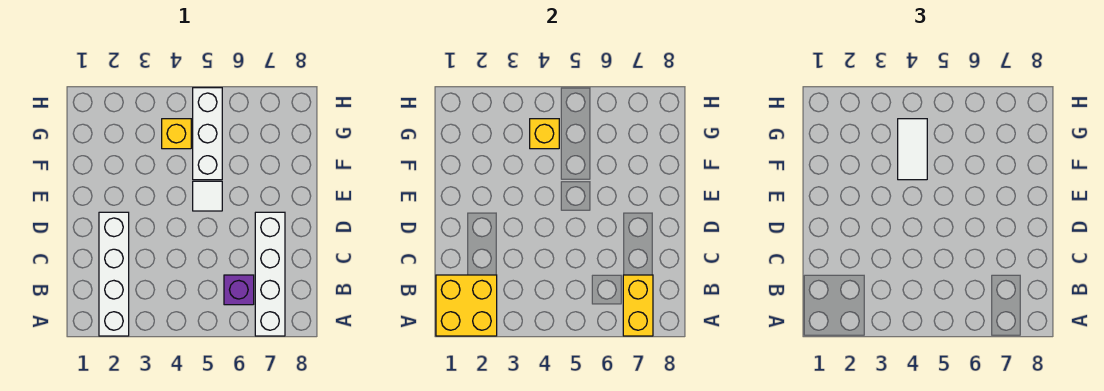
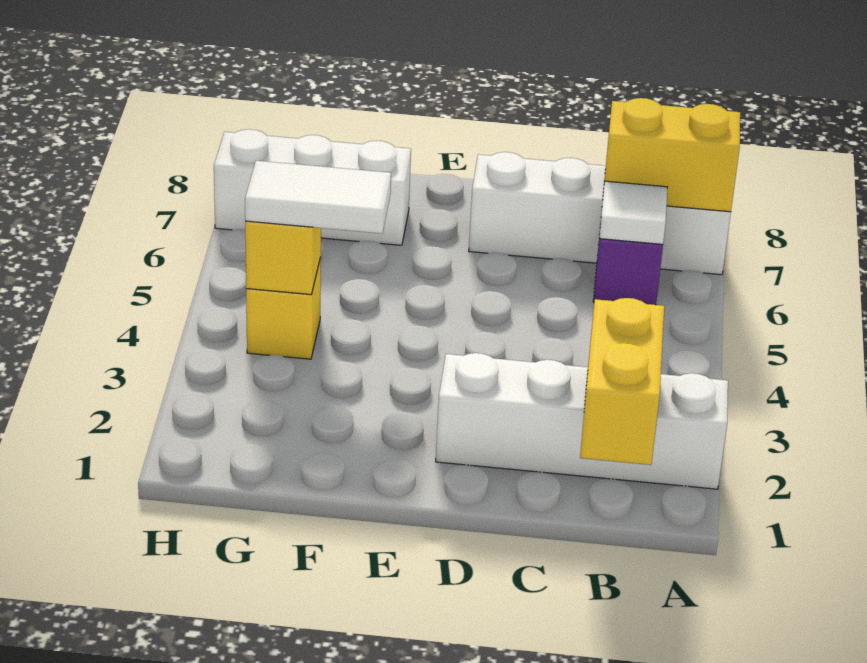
yellow brick A1:B2 level 2 -> yellow brick B1:B2 level 2
white tile E5 level 1 -> white tile B6 level 2
white brick F5:H5 level 1 -> white brick F7:H7 level 1

